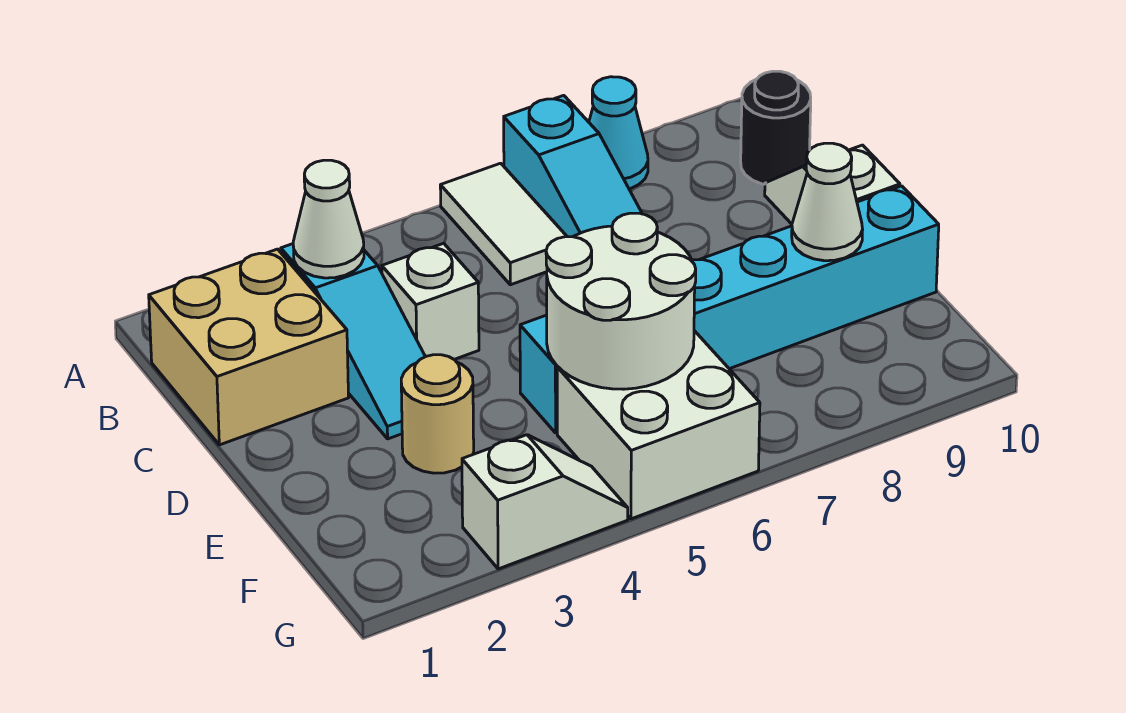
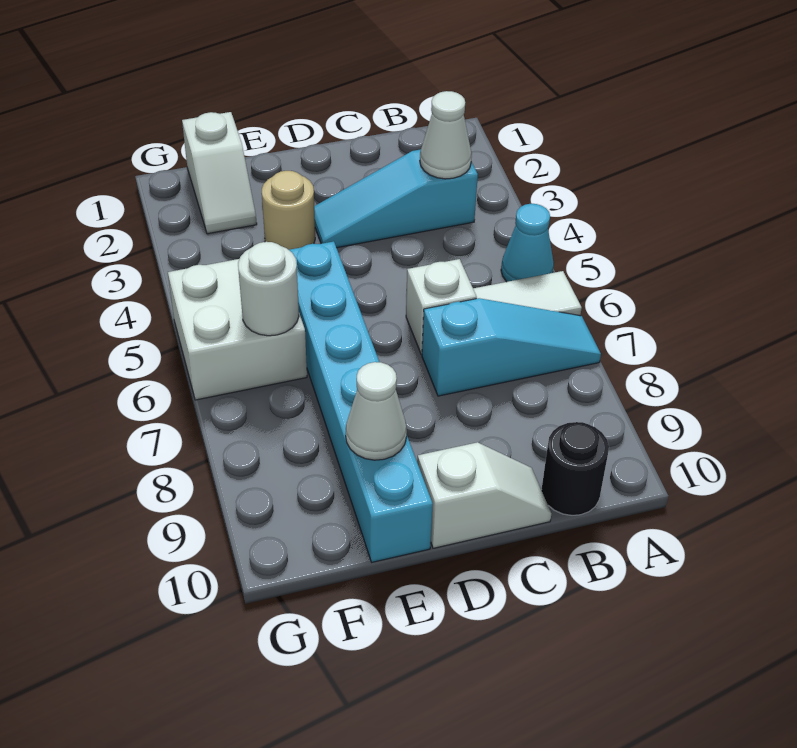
cyan slope A7:C7 level 1 top A -> cyan slope A7:C7 level 1 top C
cyan cone A8 level 1 -> cyan cone A5 level 1
tan brick B1:C2 level 1 -> none
white brick C4 level 1 -> white brick C6 level 1
white round brick E5:F6 level 2 -> white round brick F6 level 2
white slope G3:G4 level 1 top 3 -> white slope F1:F2 level 1 top 1

